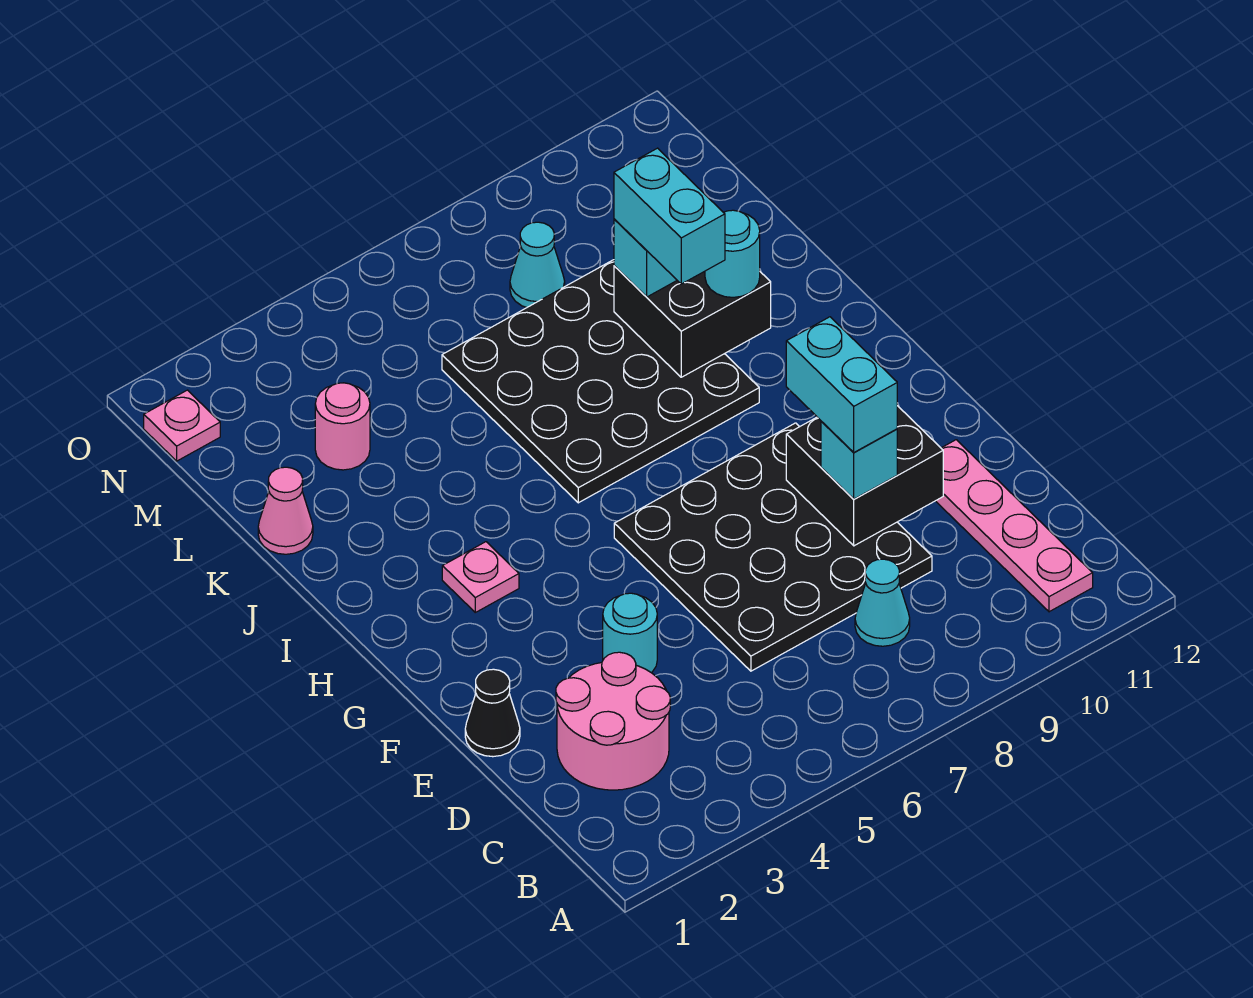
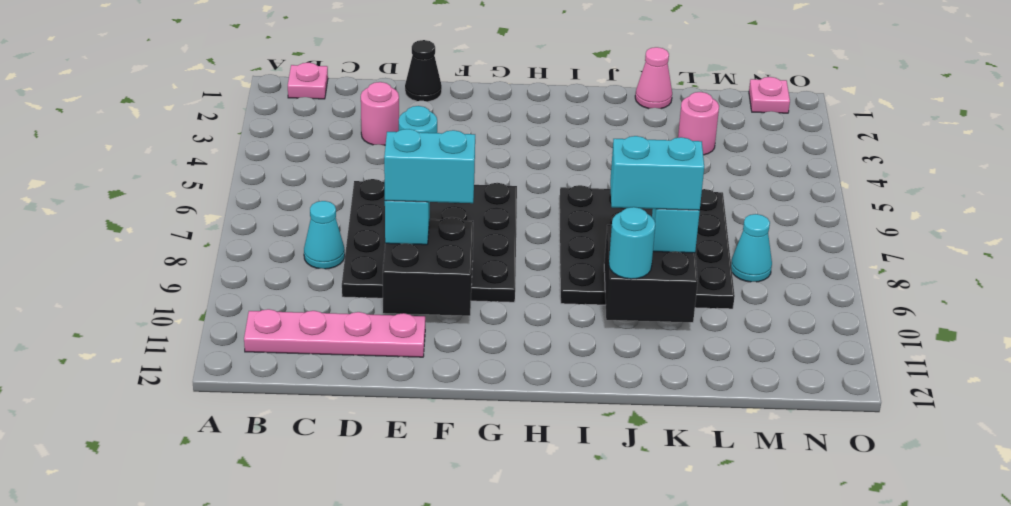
pink round brick C2:D3 level 1 -> pink round brick D3 level 1
pink plate H3 level 1 -> pink plate B1 level 1

